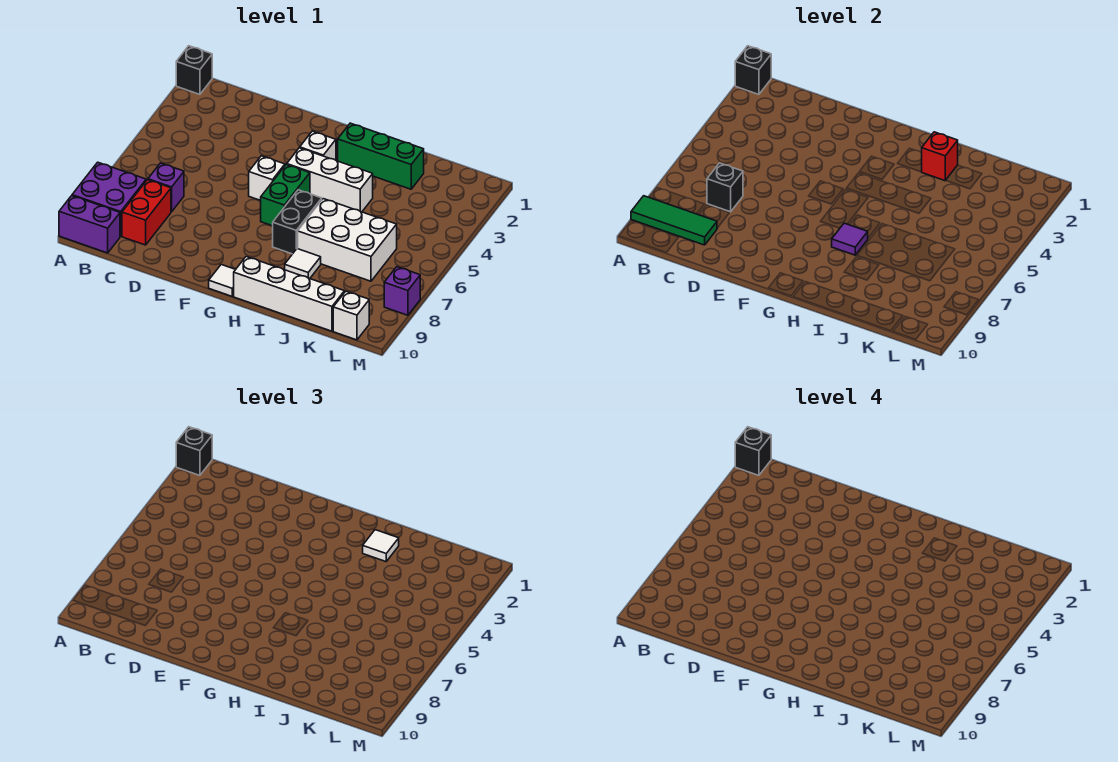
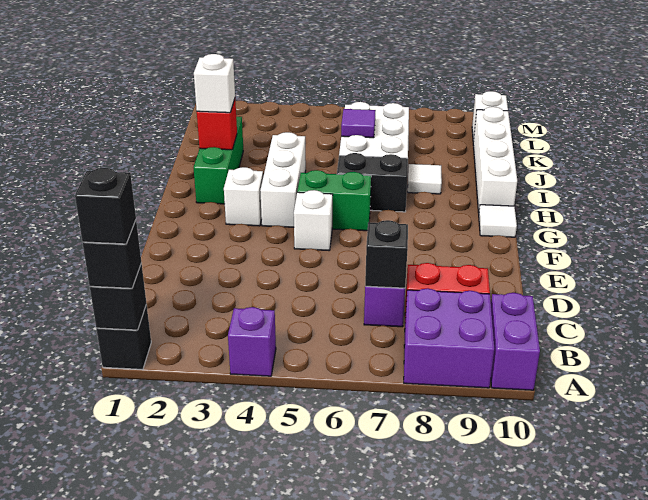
green tile A9:C9 level 2 -> none
purple tile H7 level 2 -> purple tile J6 level 2
white tile I2 level 3 -> white brick I2 level 3
purple brick M8 level 1 -> purple brick A4 level 1

